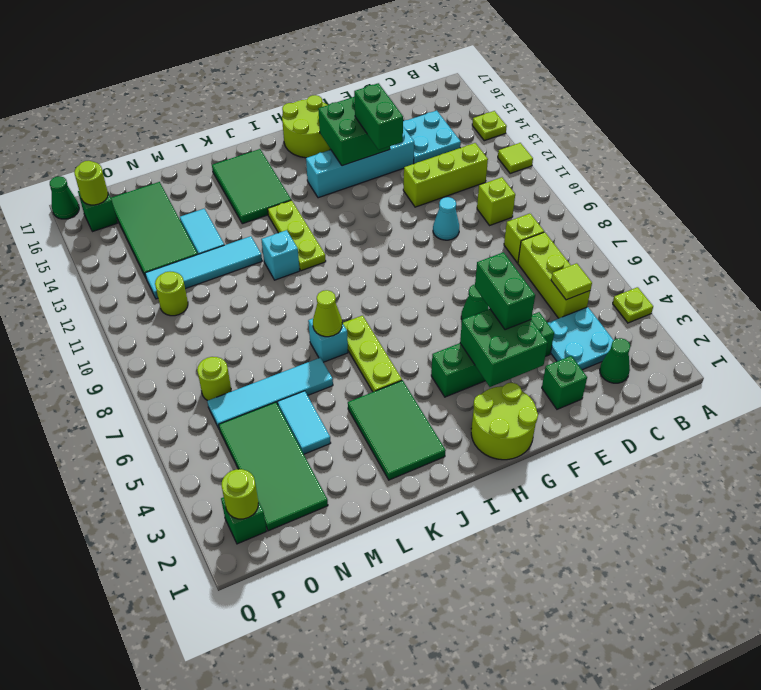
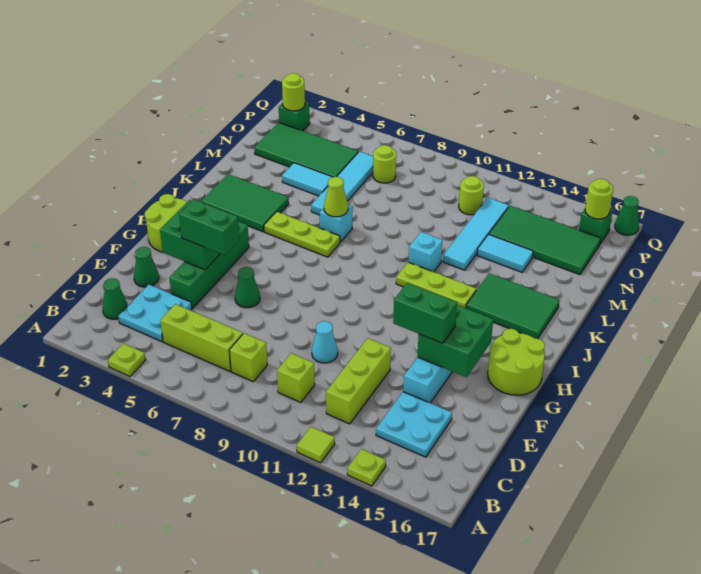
lime tile C5 level 2 -> none
green brick E2 level 1 -> green cone E2 level 1

